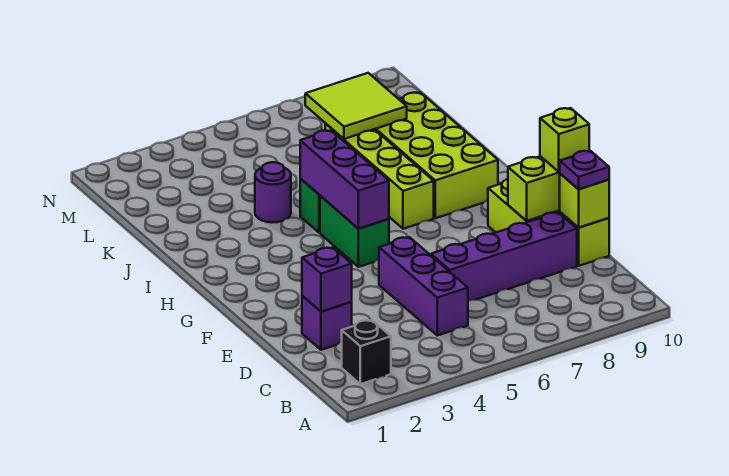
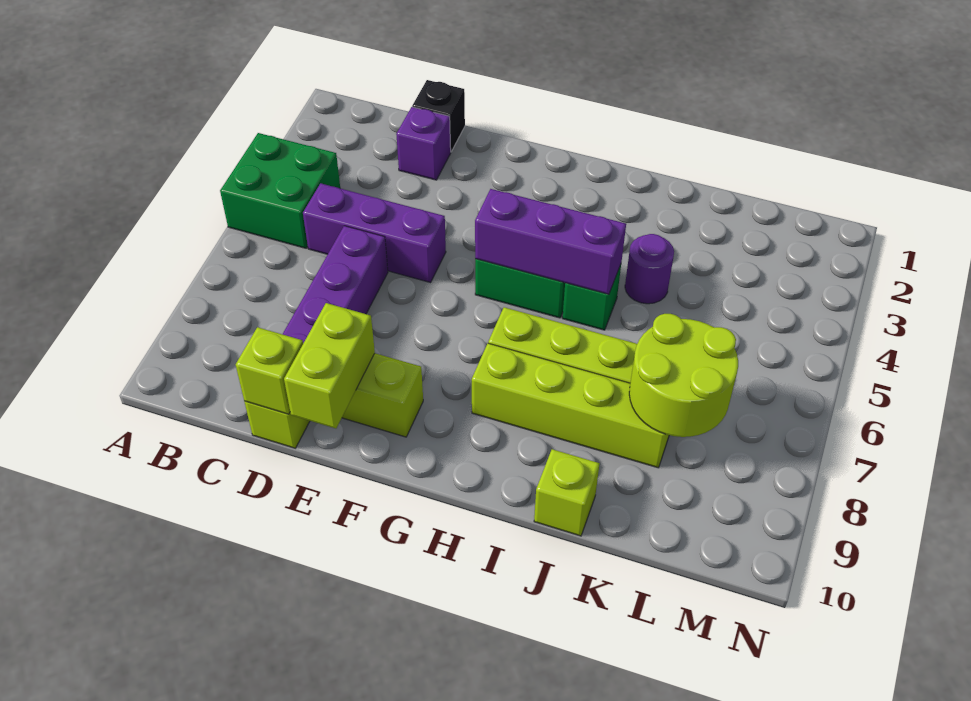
none -> green brick A4:B5 level 1
black brick B2 level 1 -> black brick D1 level 1
purple brick D2 level 2 -> none
purple plate D10 level 3 -> none
lime brick E10 level 3 -> lime brick J10 level 1
lime brick H8:K9 level 1 -> lime brick H8:K8 level 1
lime tile K7:L8 level 2 -> lime round brick K7:L8 level 2

